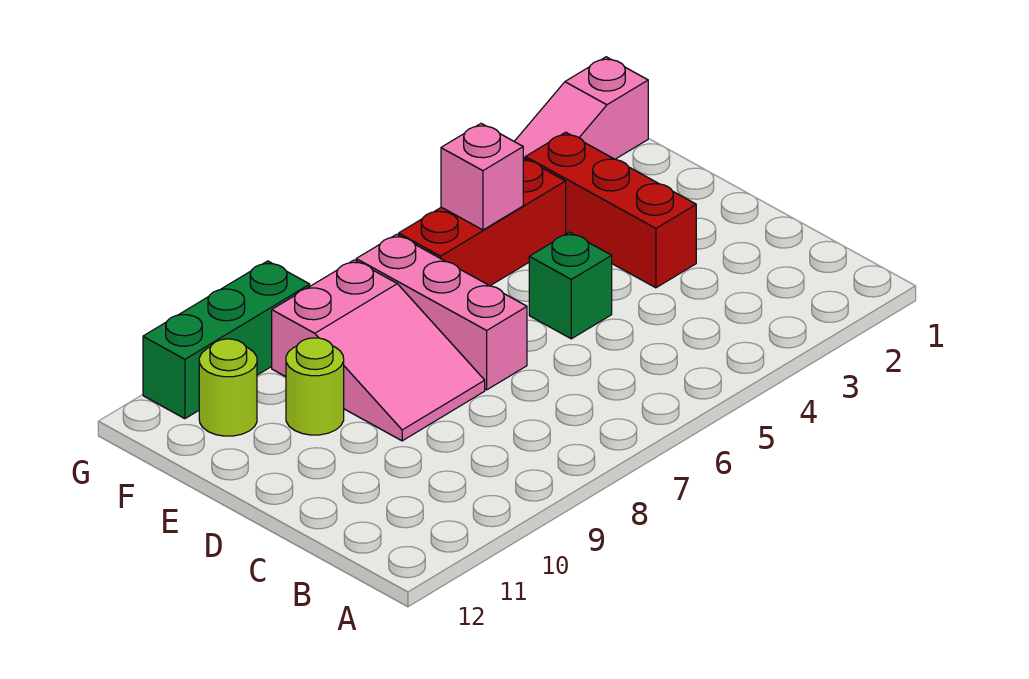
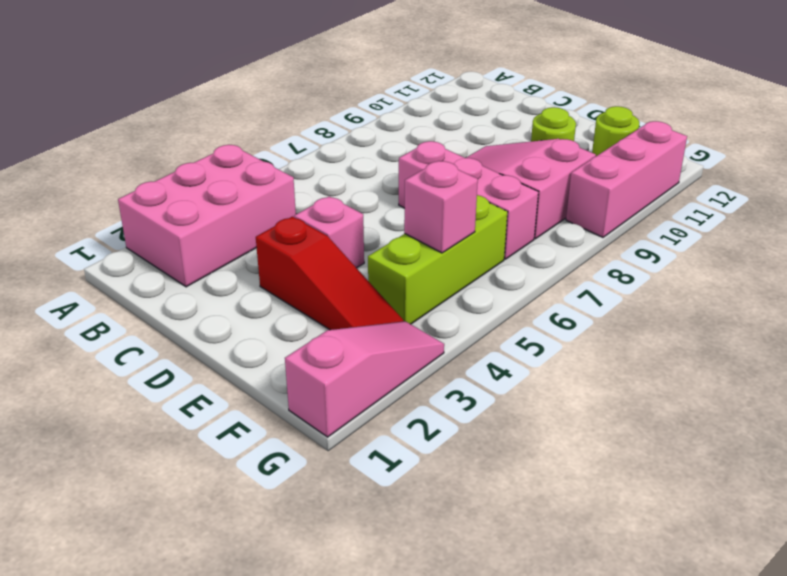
none -> pink brick A2:B4 level 1
red brick D3:F3 level 1 -> red slope D3:F3 level 1 top D
none -> pink brick D4 level 1
green brick D5 level 1 -> none
red brick F4:F6 level 1 -> lime brick F4:F6 level 1
green brick G9:G11 level 1 -> pink brick G9:G11 level 1

